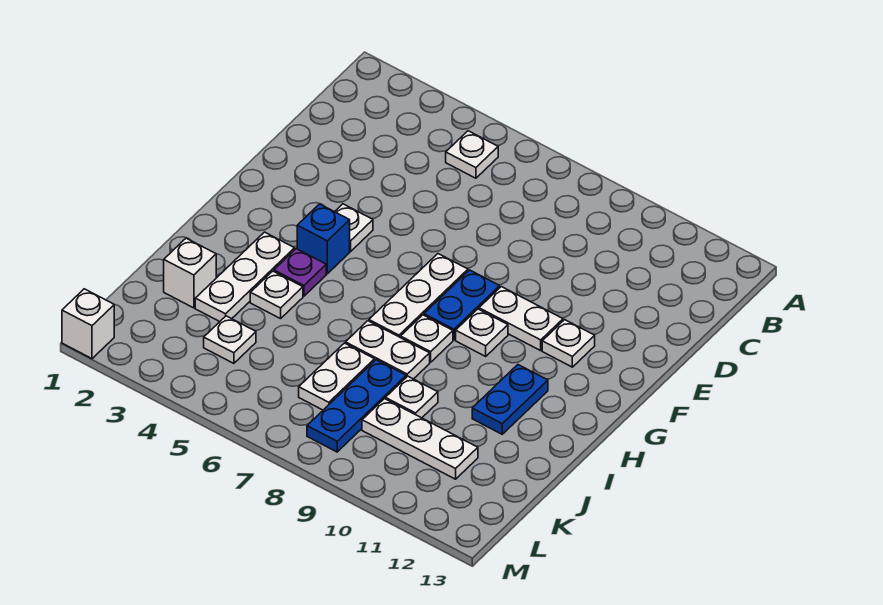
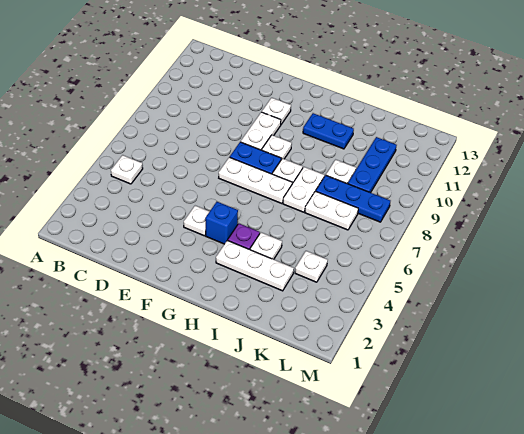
white brick J2 level 1 -> none
white plate K9:K11 level 1 -> blue plate K9:K11 level 1
white brick M1 level 1 -> none

